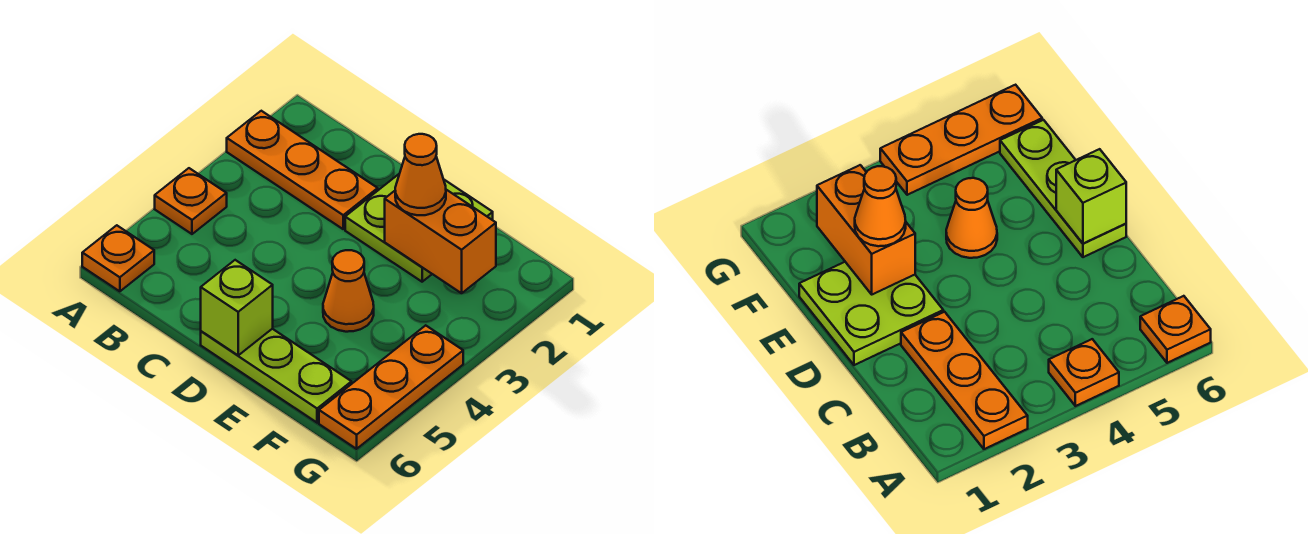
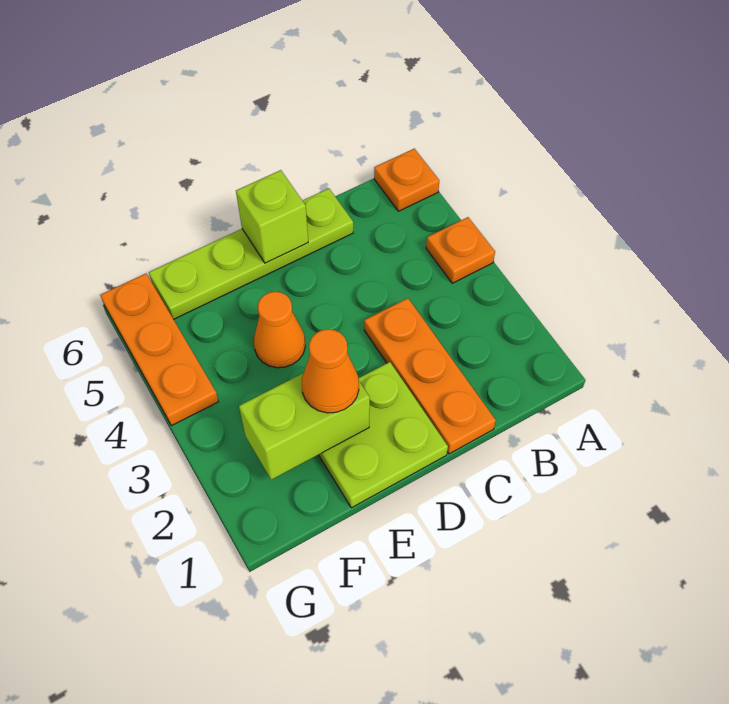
orange plate A2:C2 level 1 -> orange plate C1:C3 level 1
lime plate D6:F6 level 1 -> lime plate C6:F6 level 1
orange brick E2:F2 level 2 -> lime brick E2:F2 level 2

